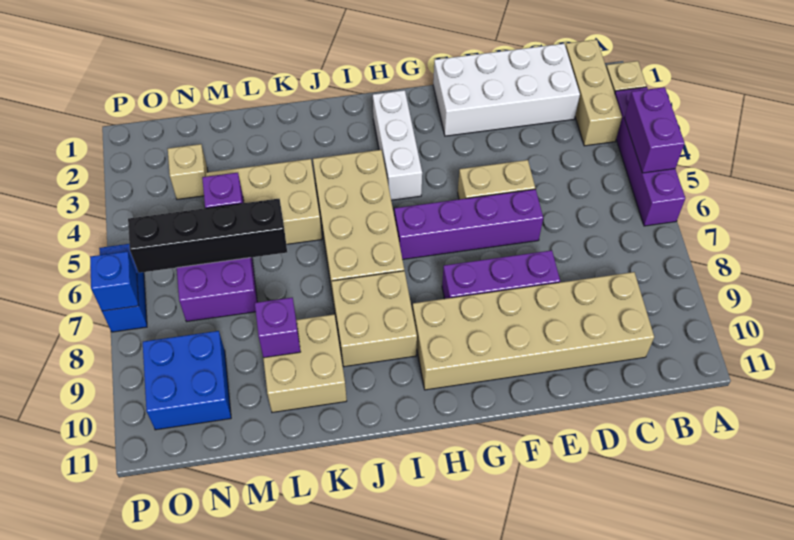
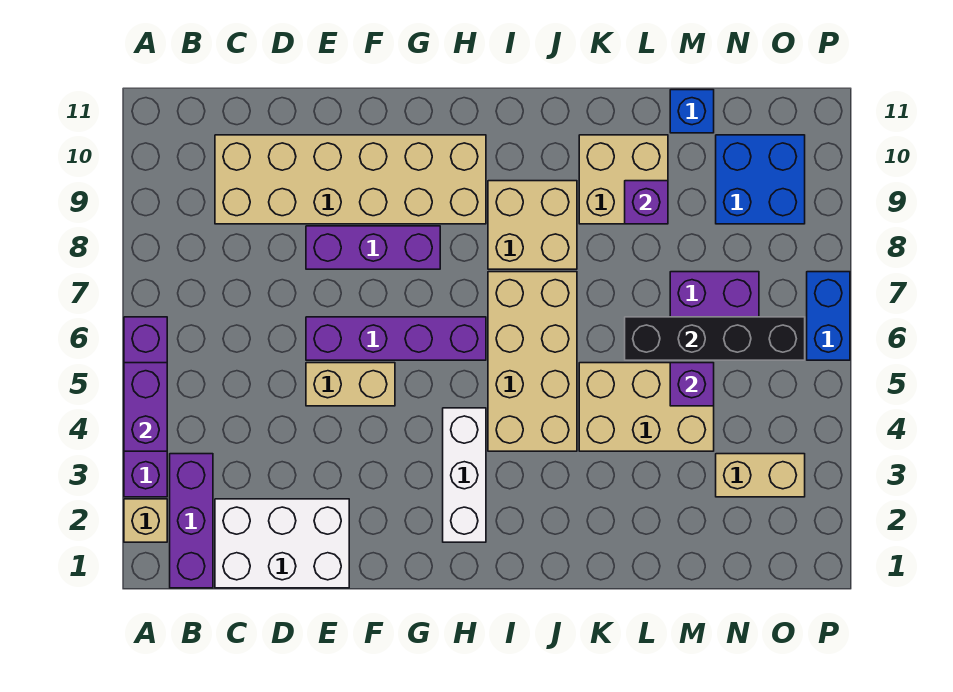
tan brick B1:B3 level 1 -> purple brick B1:B3 level 1
white brick C1:F2 level 1 -> white brick C1:E2 level 1
tan brick N3 level 1 -> tan brick N3:O3 level 1
blue brick P7 level 2 -> blue brick M11 level 1

